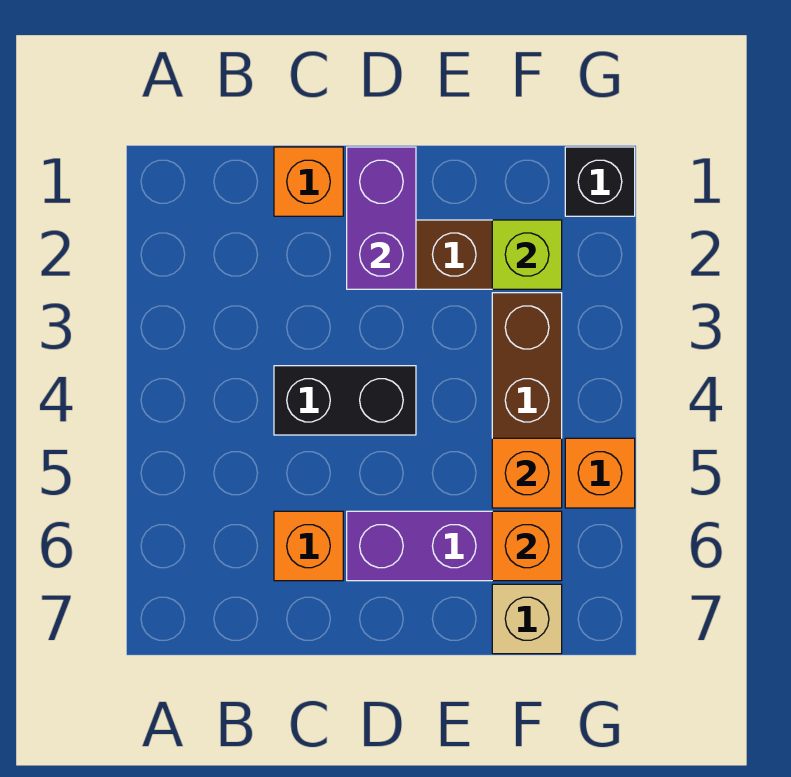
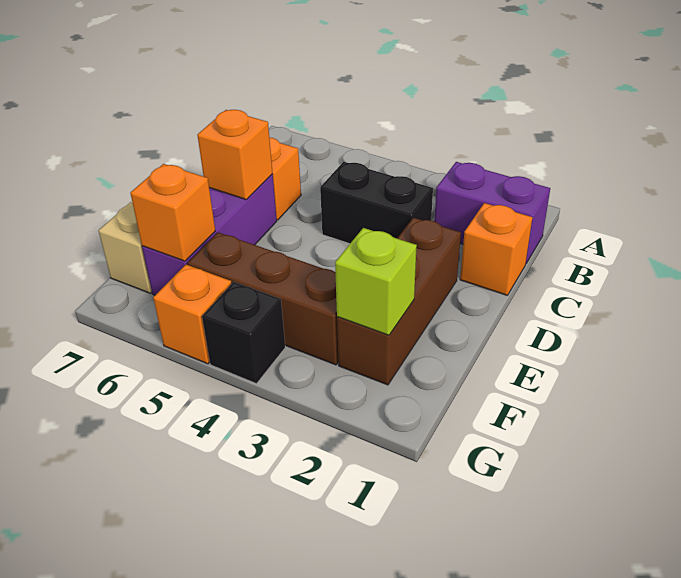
black brick C4:D4 level 1 -> black brick C3:C4 level 1
purple brick D1:D2 level 2 -> purple brick B1:B2 level 1
orange brick F5 level 2 -> orange brick D6 level 2
black brick G1 level 1 -> black brick G4 level 1

